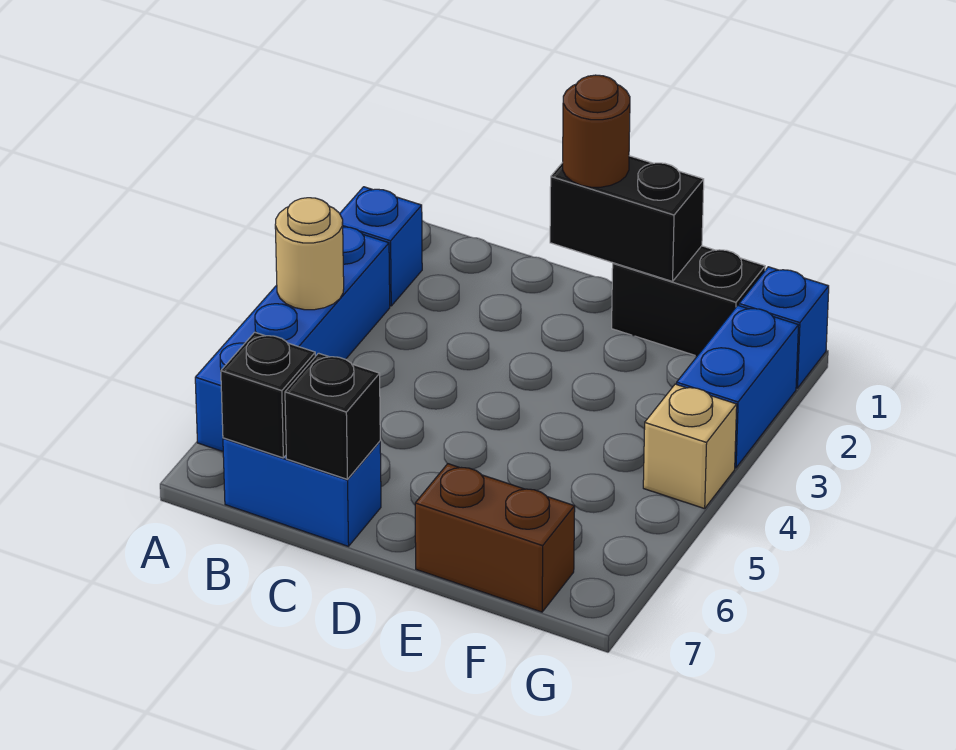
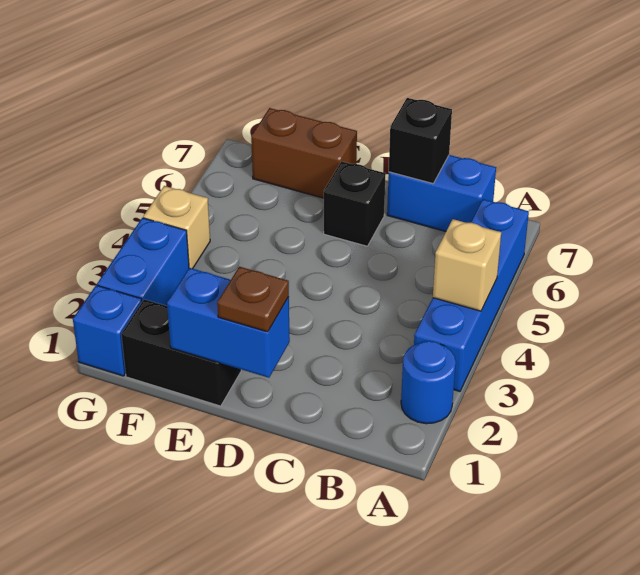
blue brick A2 level 1 -> blue round brick A2 level 1
tan round brick A4 level 2 -> tan brick A4 level 2
black brick B7 level 2 -> black brick D6 level 1
black brick D1:E1 level 2 -> blue brick D1:E1 level 2
brown round brick D1 level 3 -> brown plate D1 level 3

